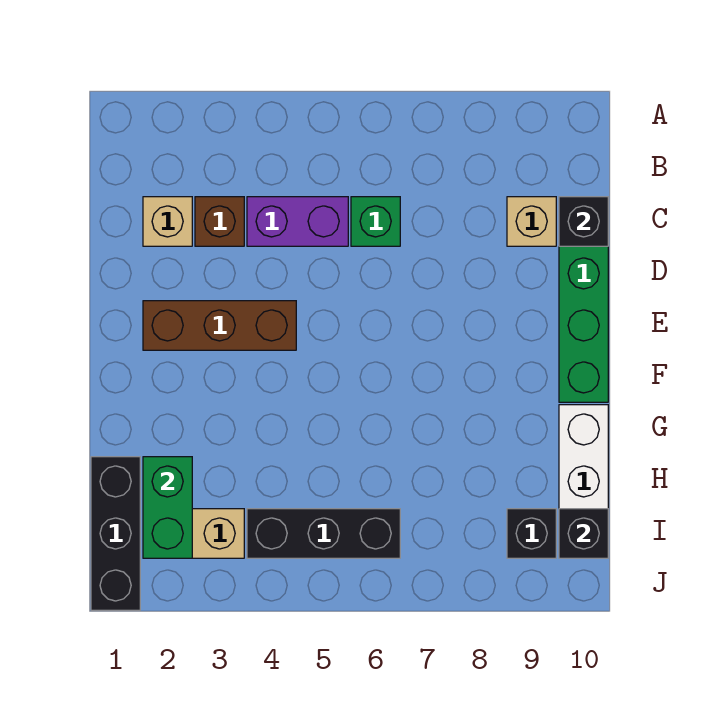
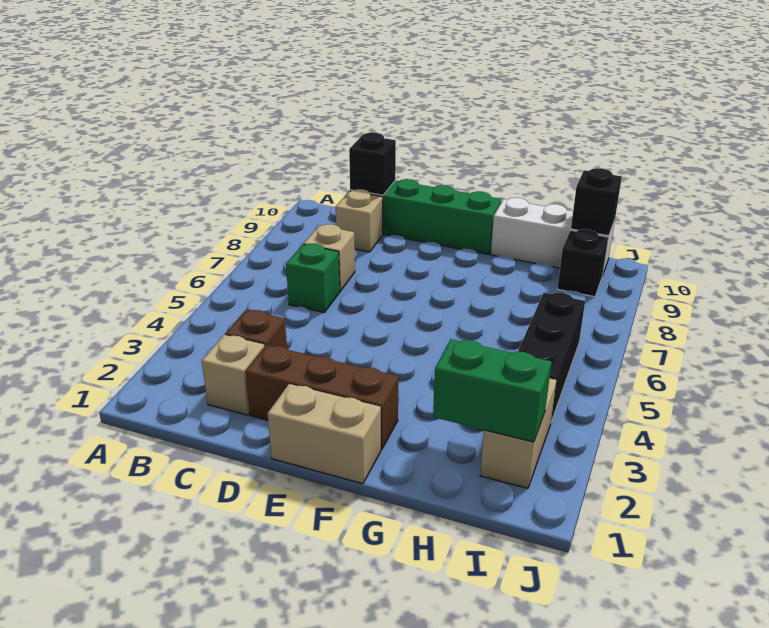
purple brick C4:C5 level 1 -> none
none -> tan brick C7 level 1
none -> tan brick E1:F1 level 1
brown brick E2:E4 level 1 -> brown brick D2:F2 level 1
black brick H1:J1 level 1 -> none

